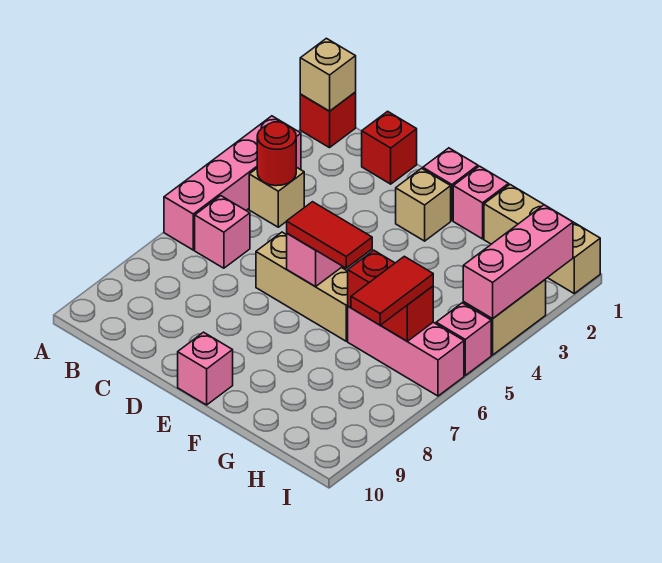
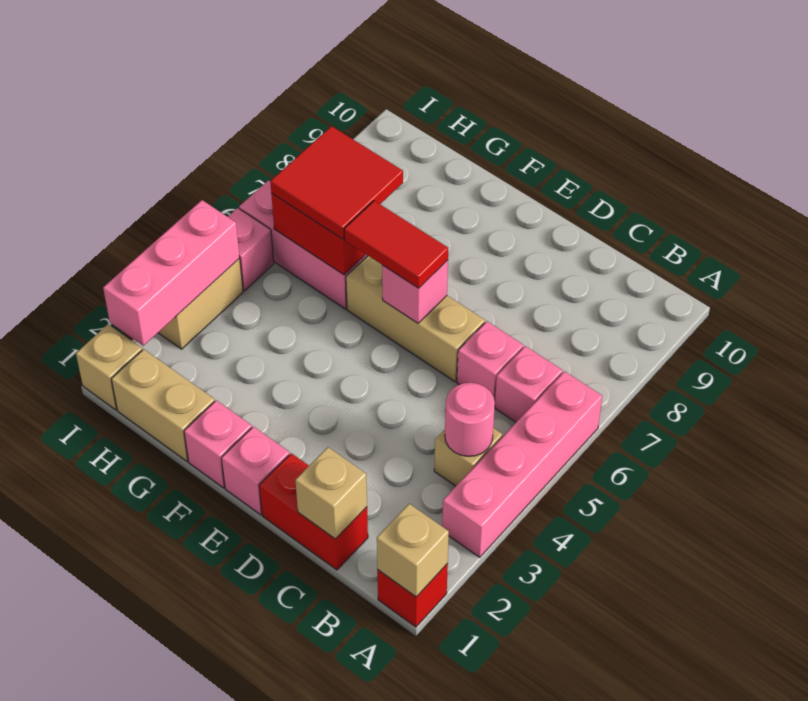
red round brick B4 level 2 -> pink round brick B4 level 2
red brick C1 level 1 -> red brick C1:D1 level 1
tan brick E2 level 1 -> tan brick C1 level 2
pink brick E10 level 1 -> pink brick C6 level 1
red tile H6:H7 level 3 -> red tile G6:H7 level 3

